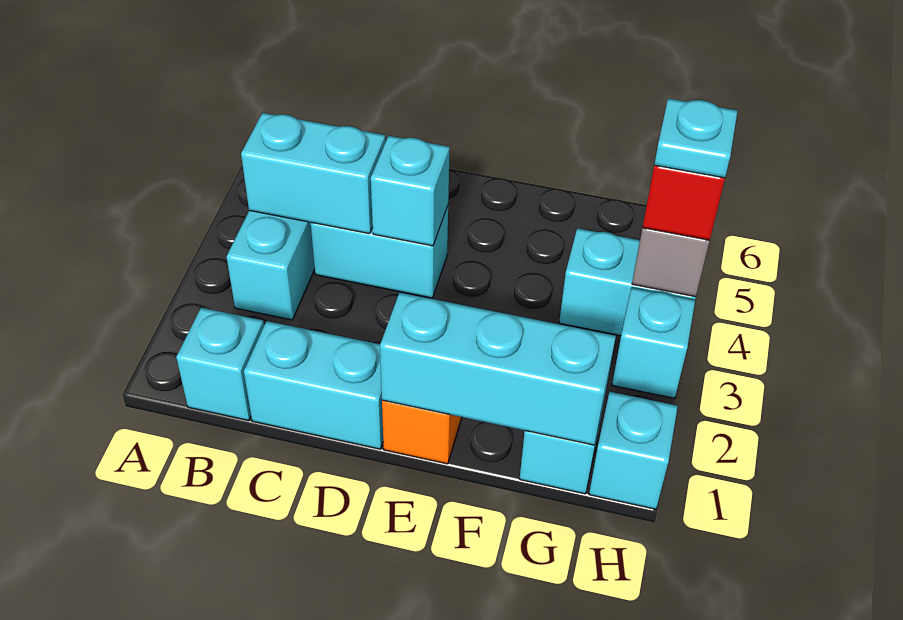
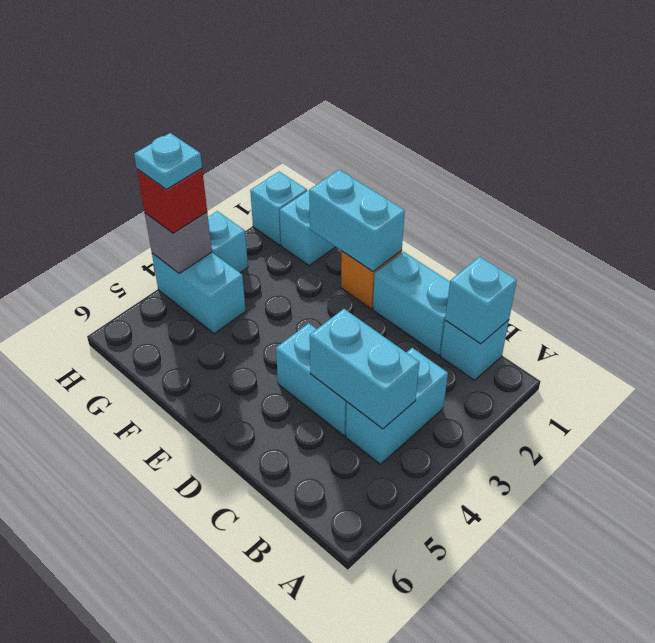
cyan brick D4 level 2 -> cyan brick B1 level 2
cyan brick E1:G1 level 2 -> cyan brick E1:F1 level 2

